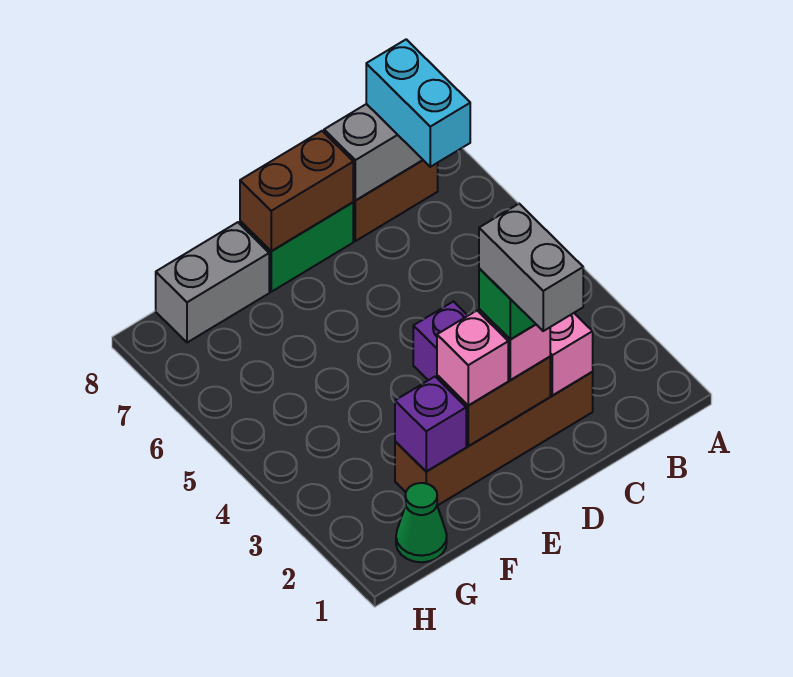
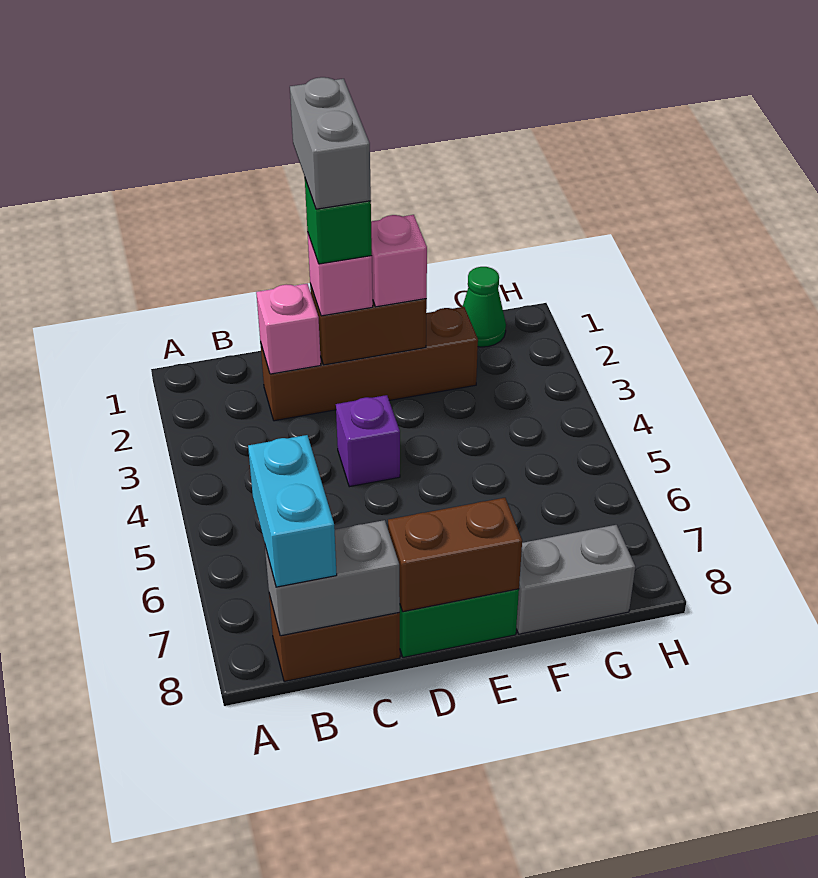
purple brick F2 level 2 -> none

